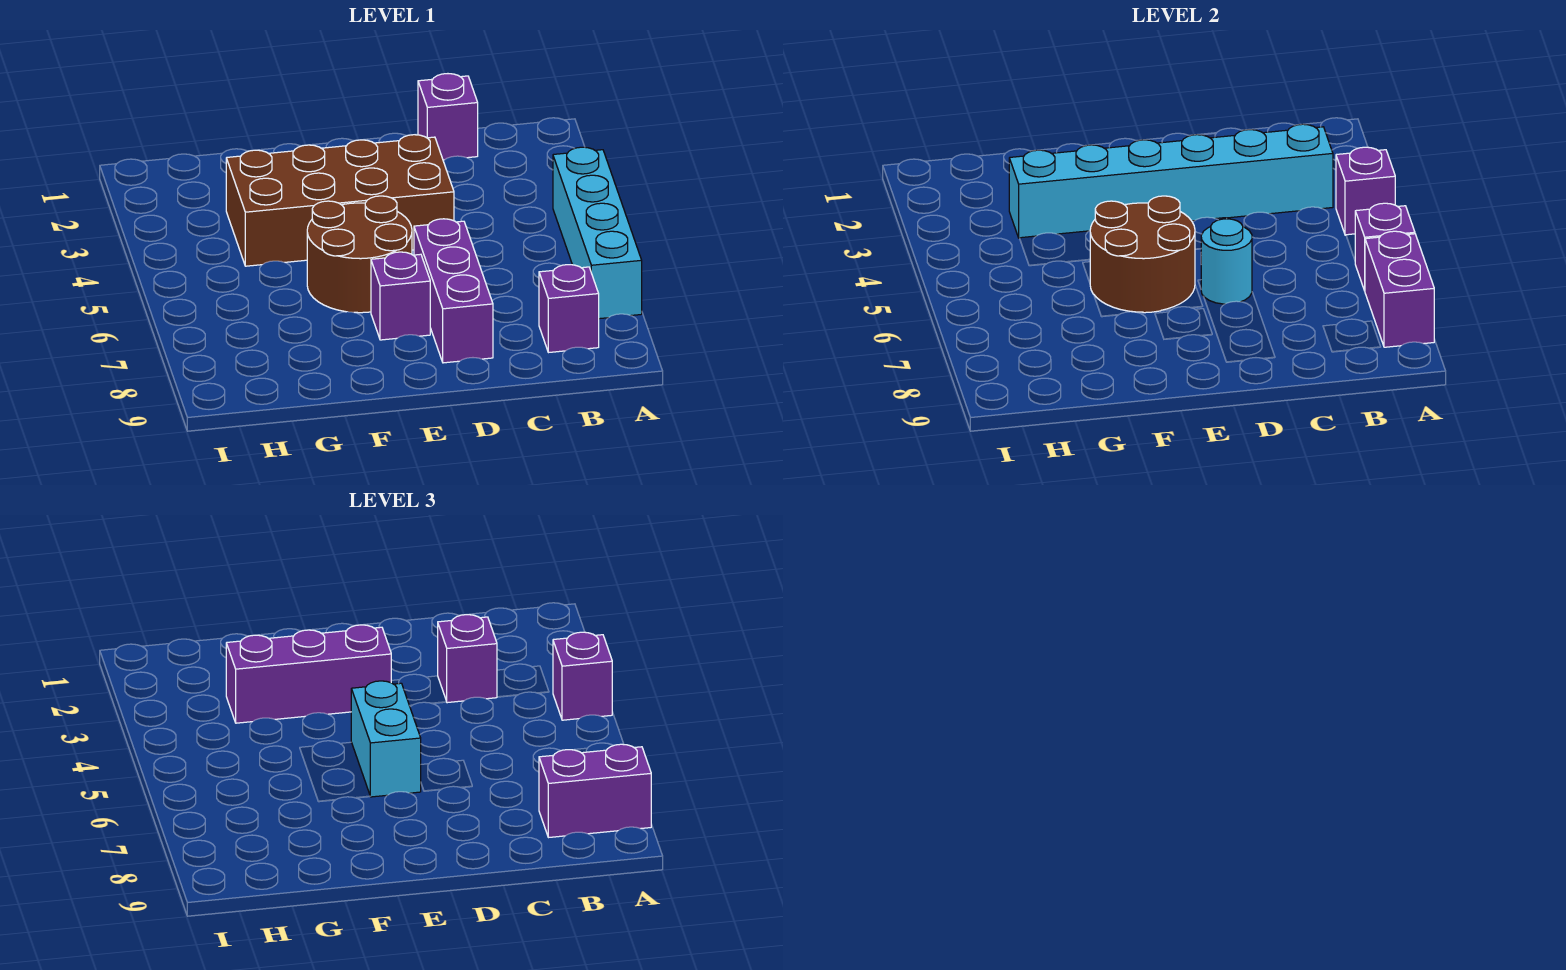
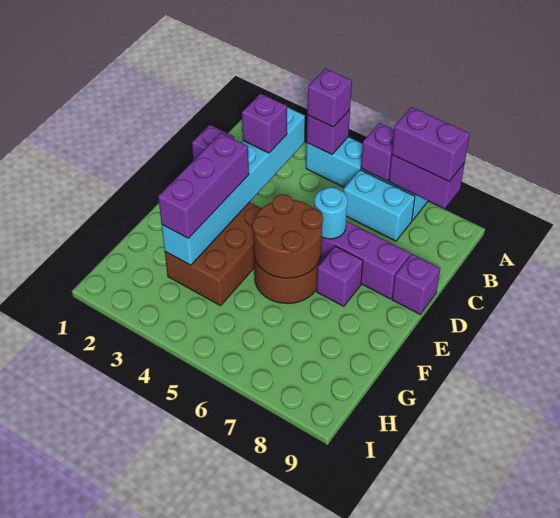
purple brick A8:B8 level 3 -> purple brick A7:A8 level 3
purple brick B8 level 1 -> purple brick D9 level 1
brown brick D3:G4 level 1 -> brown brick E3:G4 level 1
cyan brick E5:E6 level 3 -> cyan brick B6:B7 level 1

